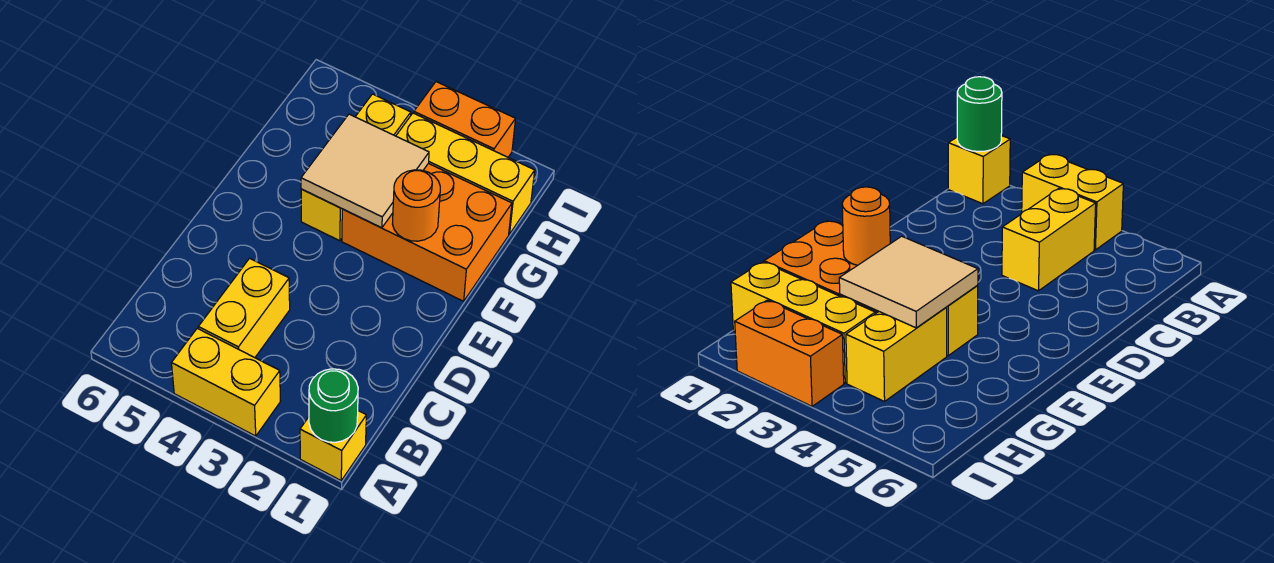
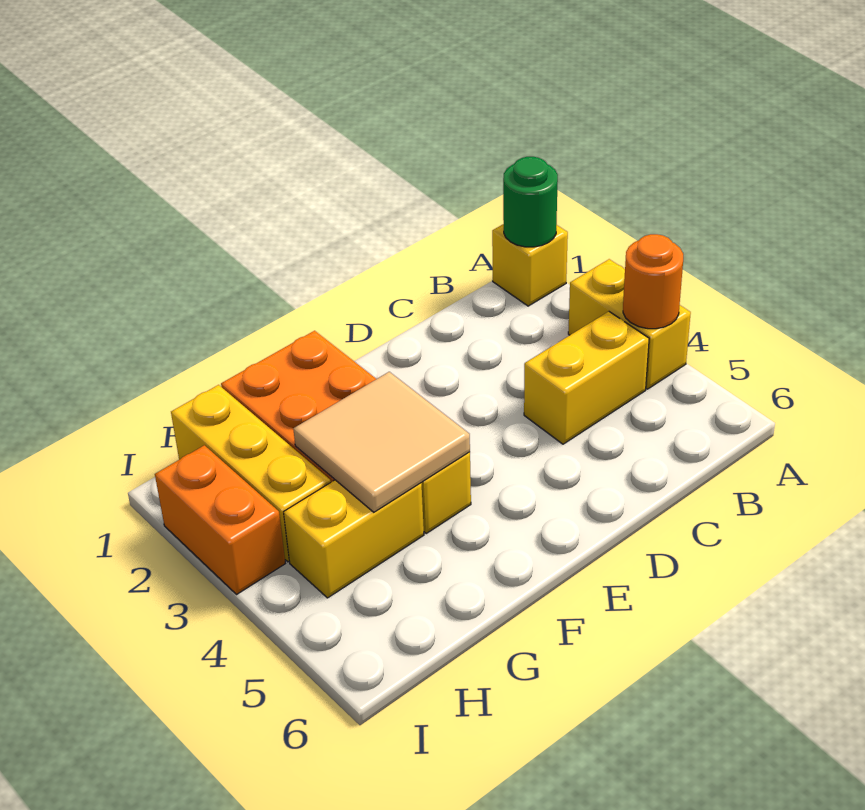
orange round brick F2 level 2 -> orange round brick A4 level 2

